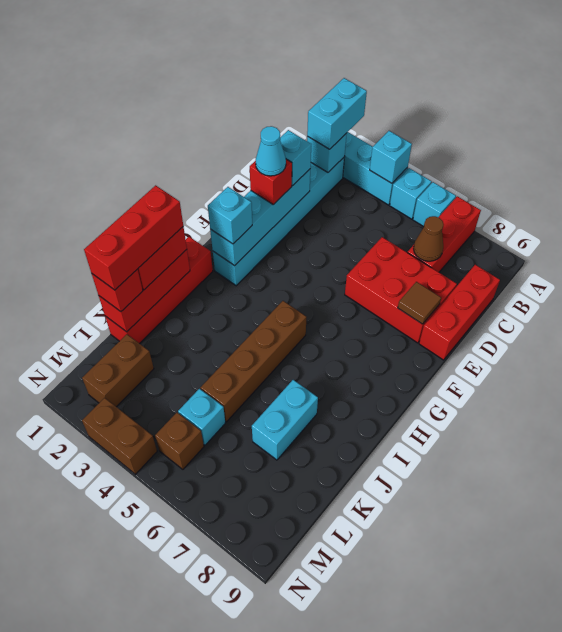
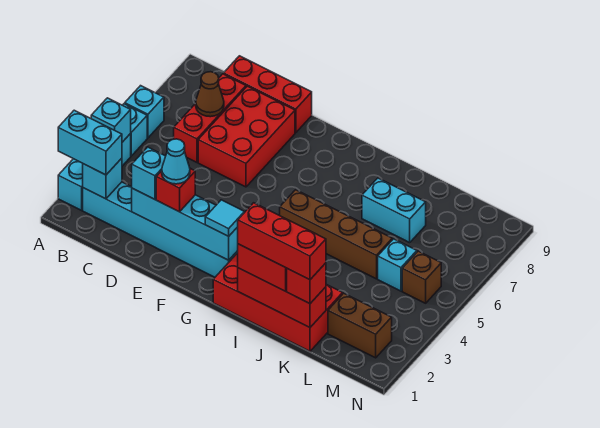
red brick A7:C7 level 1 -> red brick C6:C8 level 1
brown tile E8 level 2 -> none
cyan brick G2 level 3 -> cyan tile G2 level 3
red brick H1:K1 level 1 -> red brick H1:K2 level 1
brown brick N3:N4 level 1 -> none

